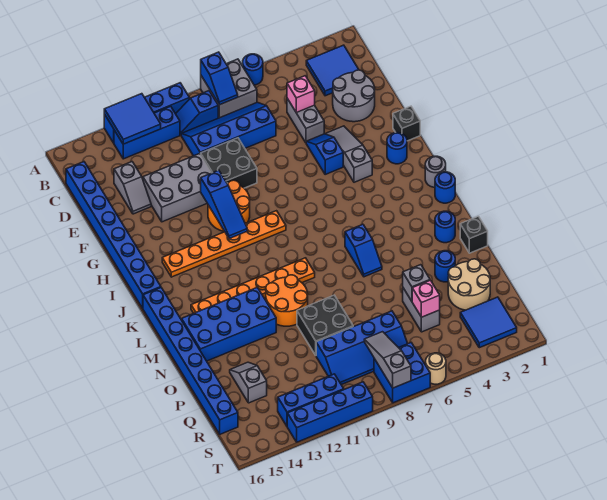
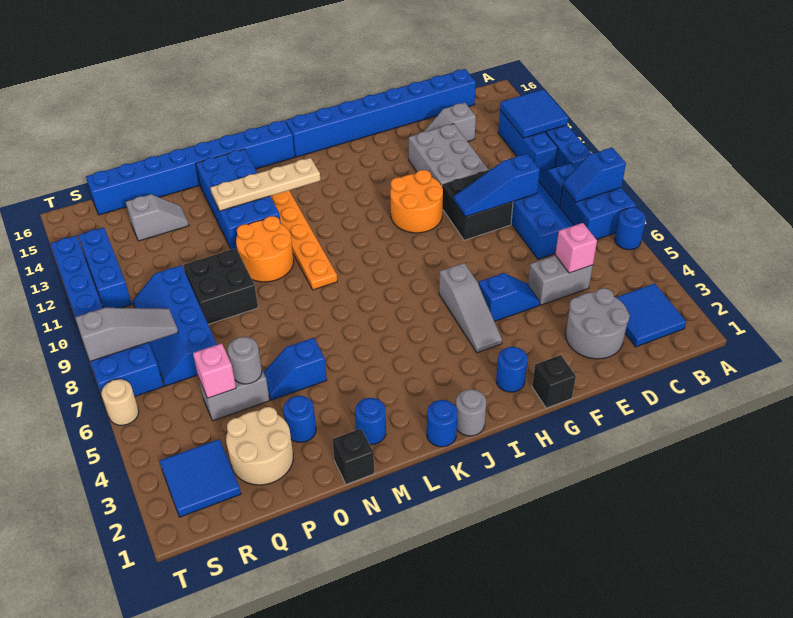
grey brick A7:B8 level 1 -> blue brick A7:B8 level 1
grey slope F4:H4 level 1 top H -> grey slope H4:H6 level 1 top 6
blue slope G11:I11 level 2 top G -> blue slope D9:F9 level 2 top D
orange plate I9:I14 level 1 -> none
none -> tan plate K13:N13 level 2
blue slope L6:M6 level 1 top L -> blue slope N5:O5 level 1 top N
grey brick P5 level 2 -> grey round brick P5 level 2

